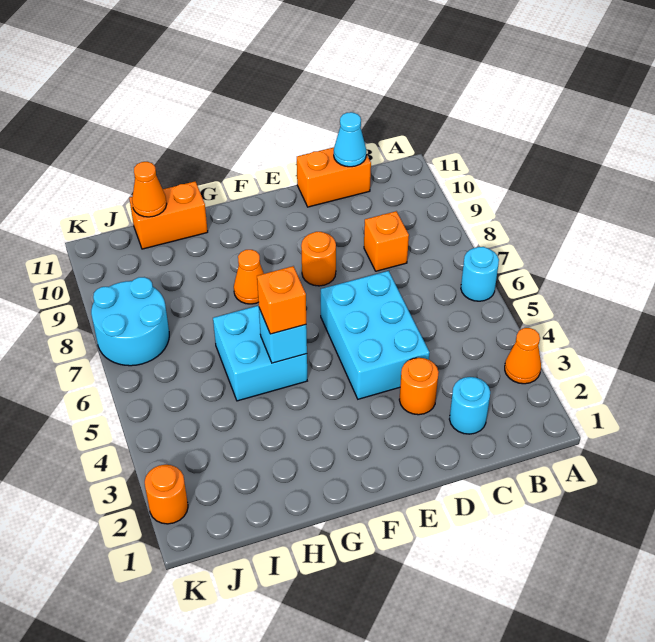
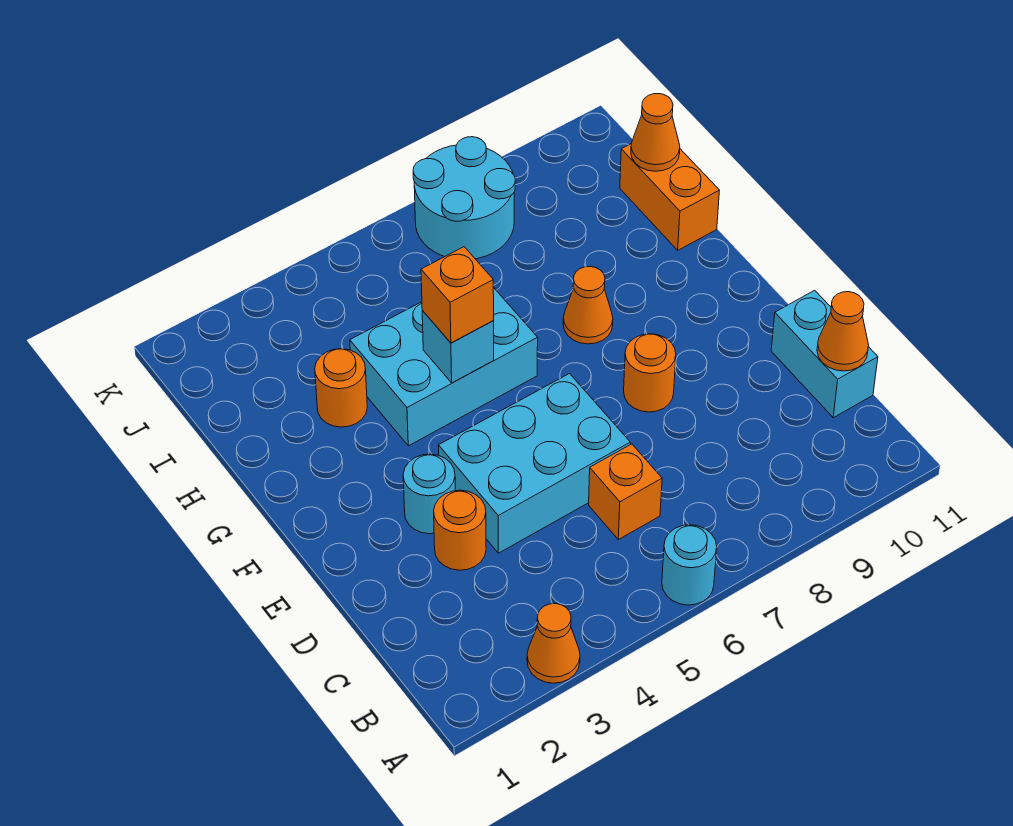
cyan round brick C2 level 1 -> cyan round brick E3 level 1
orange brick C8 level 1 -> orange brick C6 level 1
orange brick C11:D11 level 1 -> cyan brick C11:D11 level 1
cyan cone C11 level 2 -> orange cone C11 level 2
cyan brick G5:H6 level 1 -> cyan brick G4:H6 level 1
orange round brick K2 level 1 -> orange round brick H3 level 1

